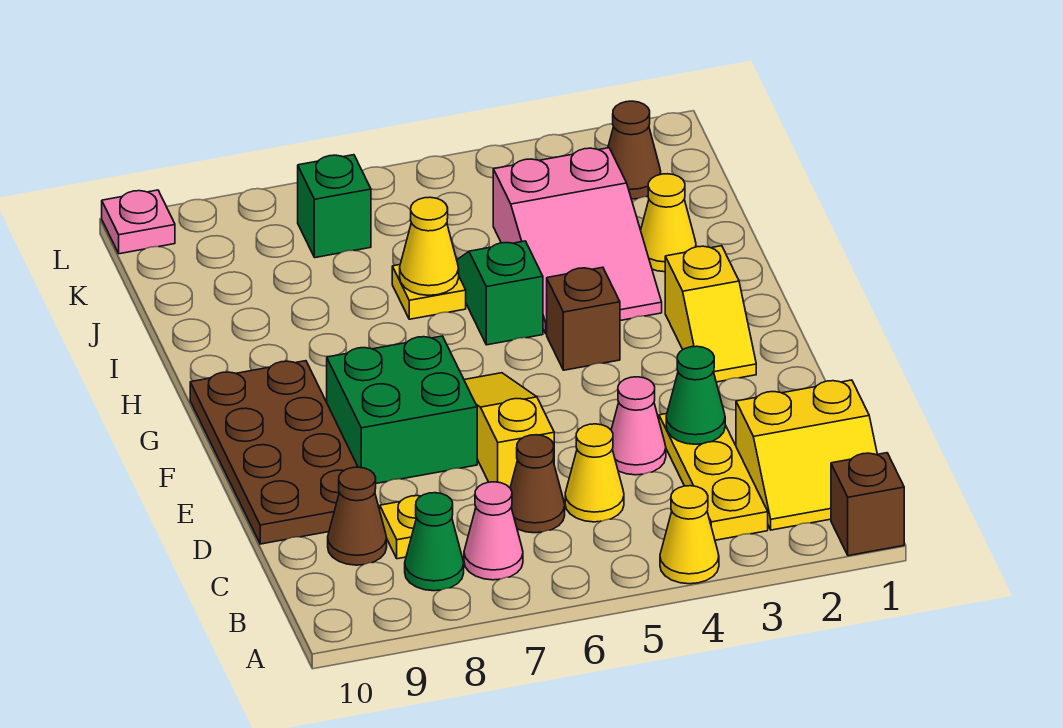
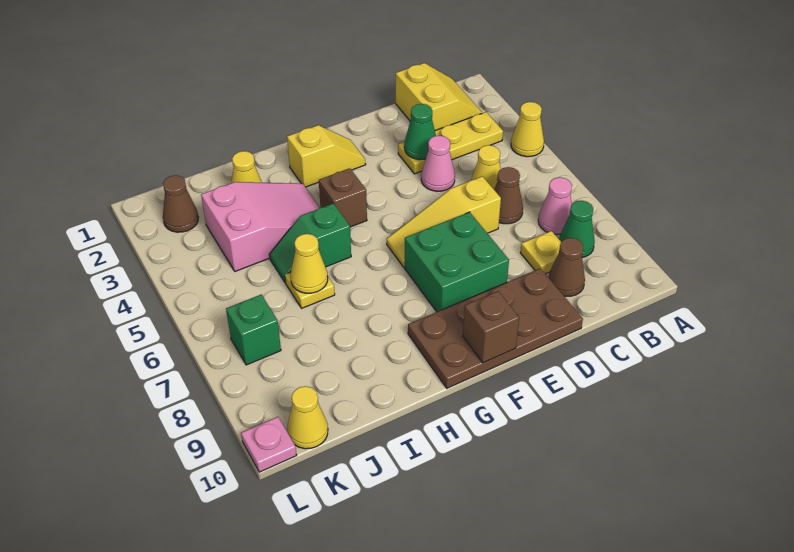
brown brick A1 level 1 -> brown brick F10 level 2
none -> yellow cone K10 level 1

